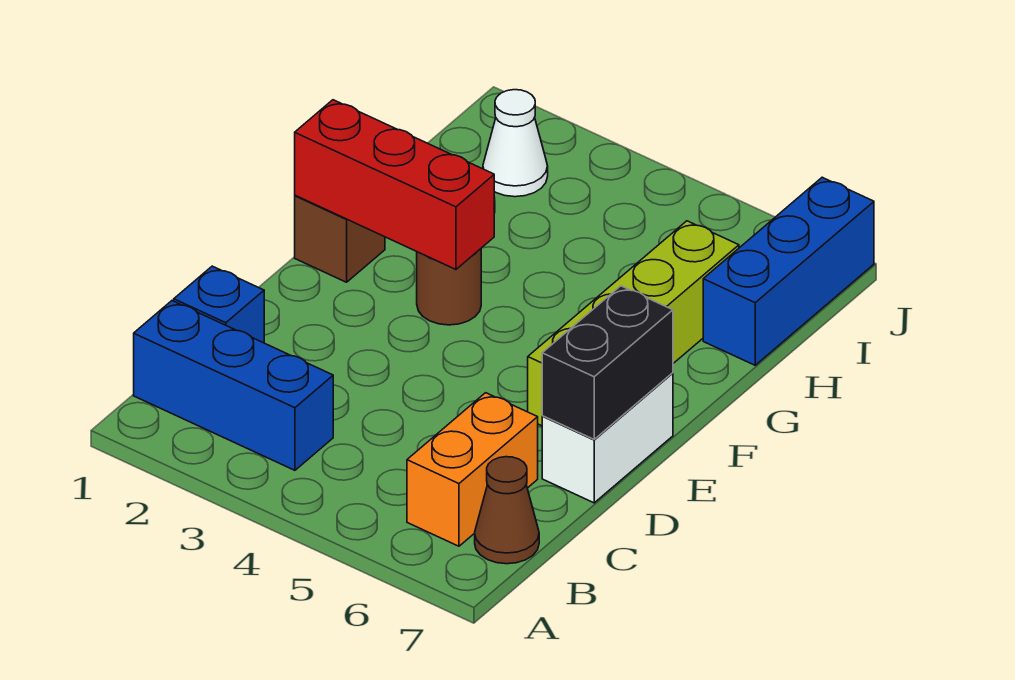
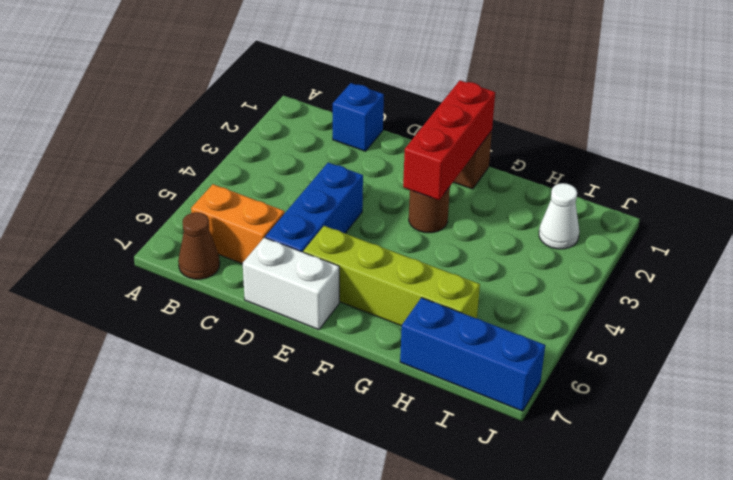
blue brick B1:B3 level 1 -> blue brick D4:D6 level 1
black brick D7:E7 level 2 -> none

